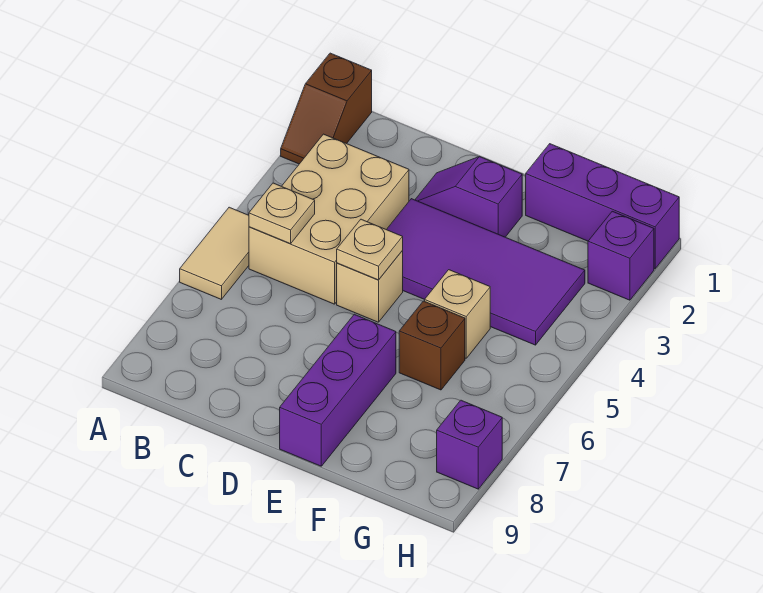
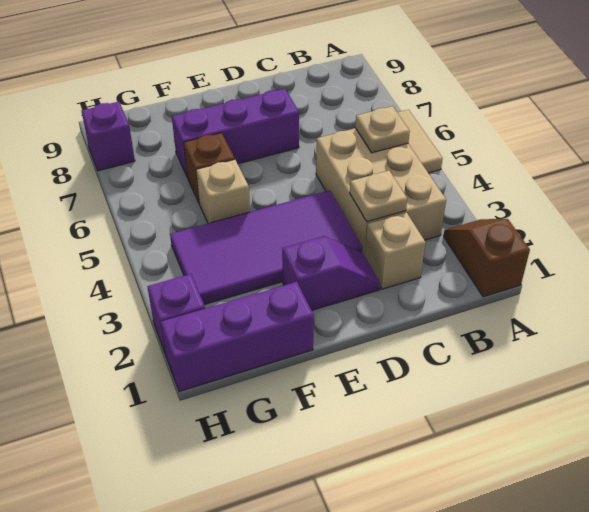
tan brick D5 level 1 -> tan brick C2 level 1
tan plate D5 level 2 -> tan plate C3 level 2
purple brick E7:E9 level 1 -> purple brick D7:F7 level 1

